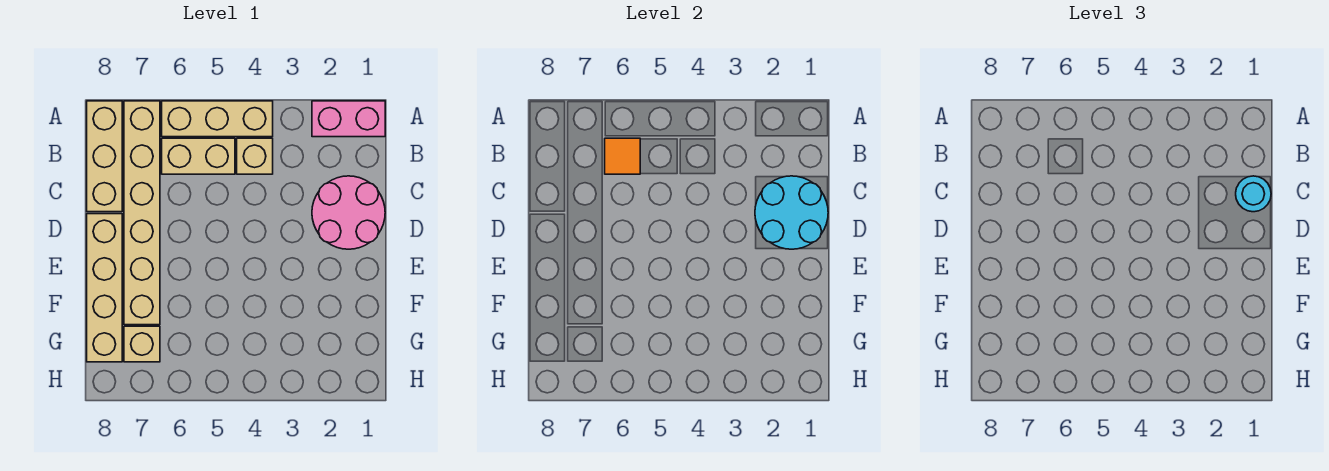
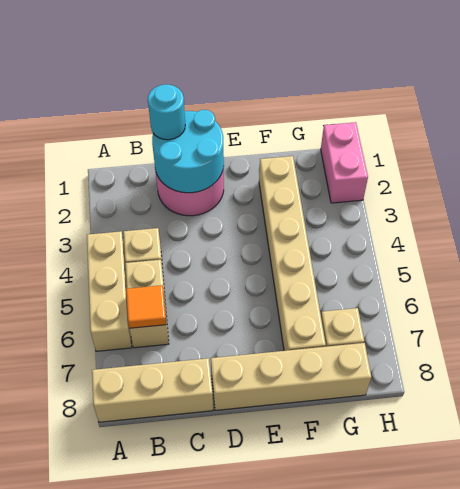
pink brick A1:A2 level 1 -> pink brick H1:H2 level 1
tan brick A7:F7 level 1 -> tan brick F2:F7 level 1

